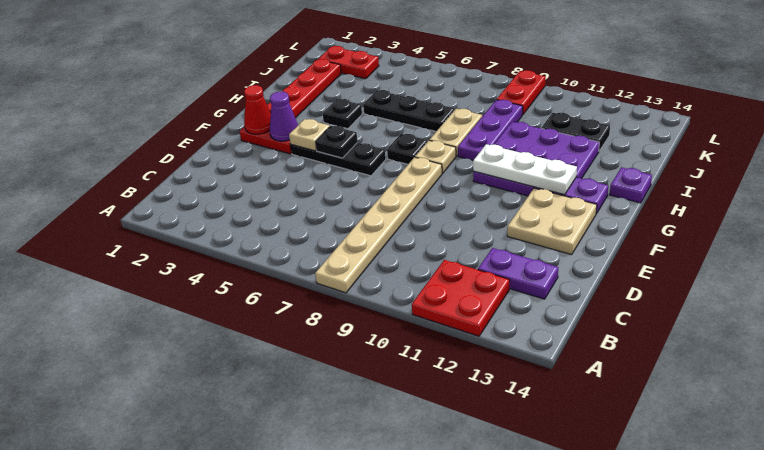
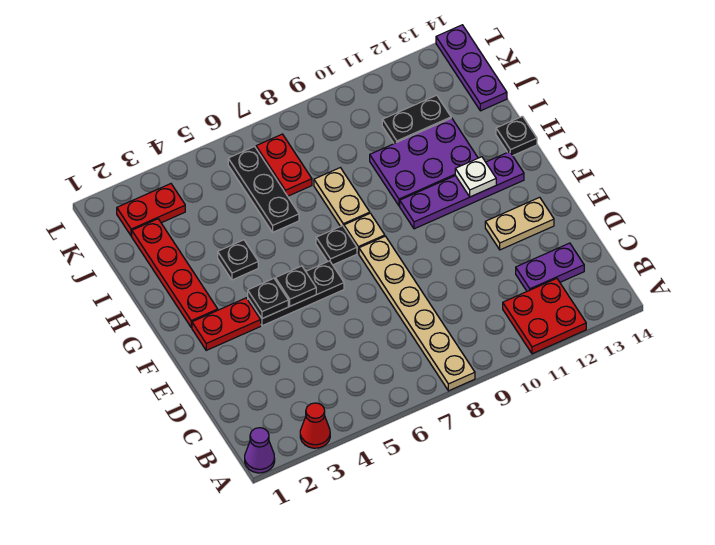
tan plate E12:F13 level 1 -> tan plate E12:E13 level 1
red cone F2 level 2 -> red cone A3 level 1
purple cone F3 level 2 -> purple cone A1 level 1
tan plate F4 level 2 -> black plate F4 level 2
white plate G10:G12 level 2 -> white plate G12 level 2
purple plate H9:J9 level 1 -> purple plate J14:L14 level 1
purple plate H14 level 1 -> black plate H14 level 1
black plate I5:I7 level 1 -> black plate I6:K6 level 1
red plate K9:L9 level 1 -> red plate J7:K7 level 1

